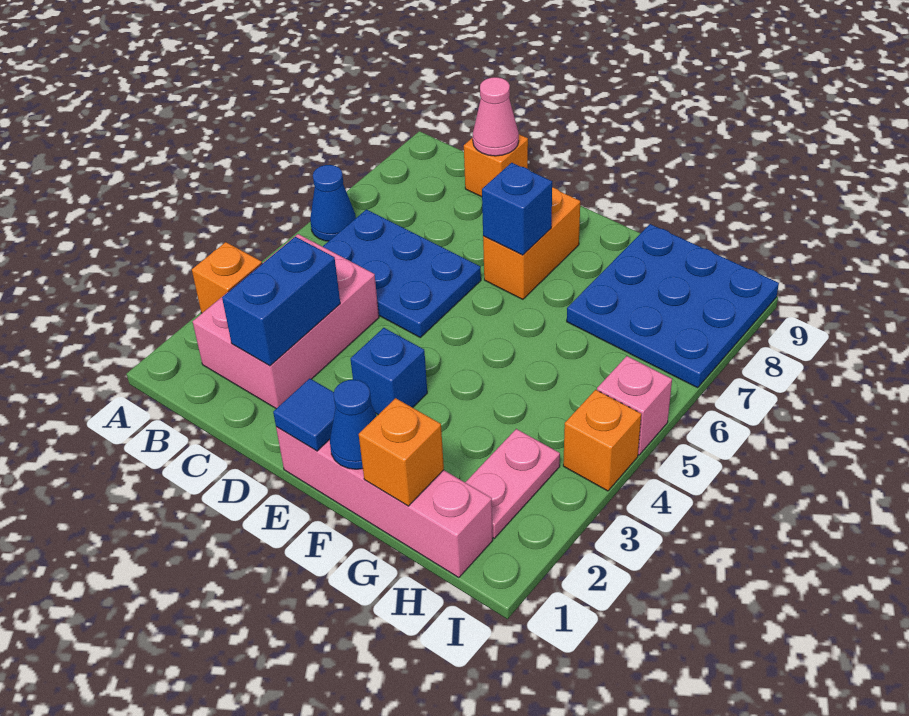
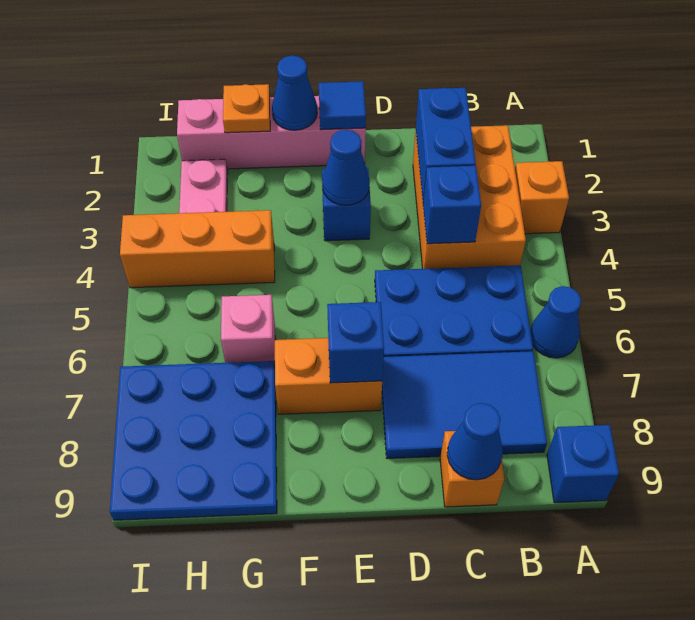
none -> blue brick A9 level 1
pink brick B2:C4 level 1 -> orange brick B2:C4 level 1
none -> blue tile B7:D8 level 1
none -> blue brick C4 level 2
pink cone C9 level 2 -> blue cone C9 level 2
none -> blue cone E3 level 2
orange brick E7:E8 level 1 -> orange brick E7:F7 level 1
orange brick G1 level 2 -> orange plate G1 level 2
orange brick I4 level 1 -> orange brick G4:I4 level 1
pink brick I5 level 1 -> pink brick G6 level 1

